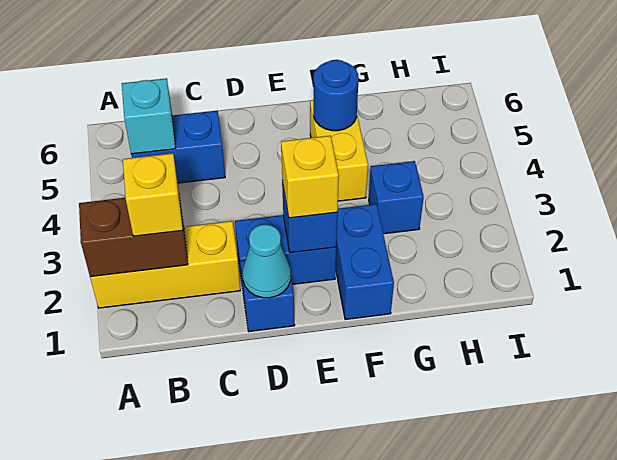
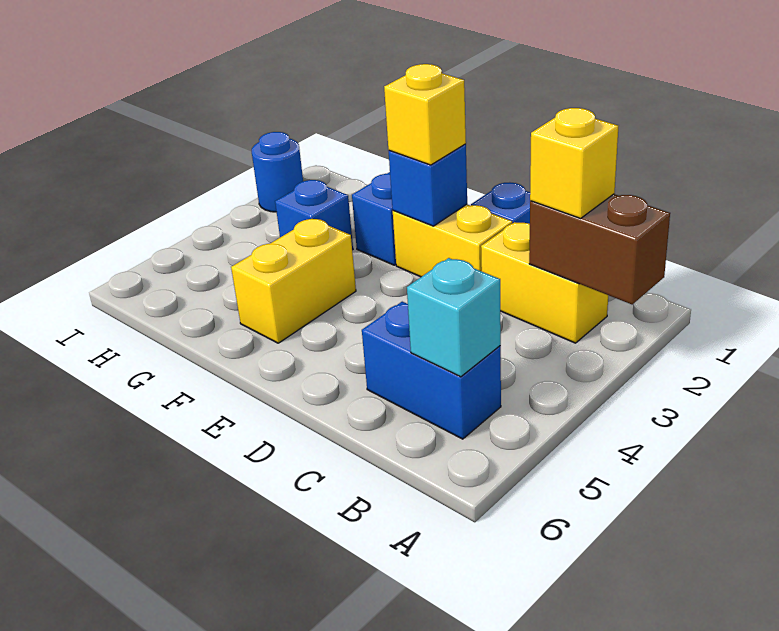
yellow brick A2:C2 level 1 -> yellow brick B2:C2 level 1
cyan cone D1 level 2 -> none
blue brick D2:E2 level 1 -> yellow brick D2:E2 level 1
blue round brick F5 level 2 -> blue round brick I2 level 1

